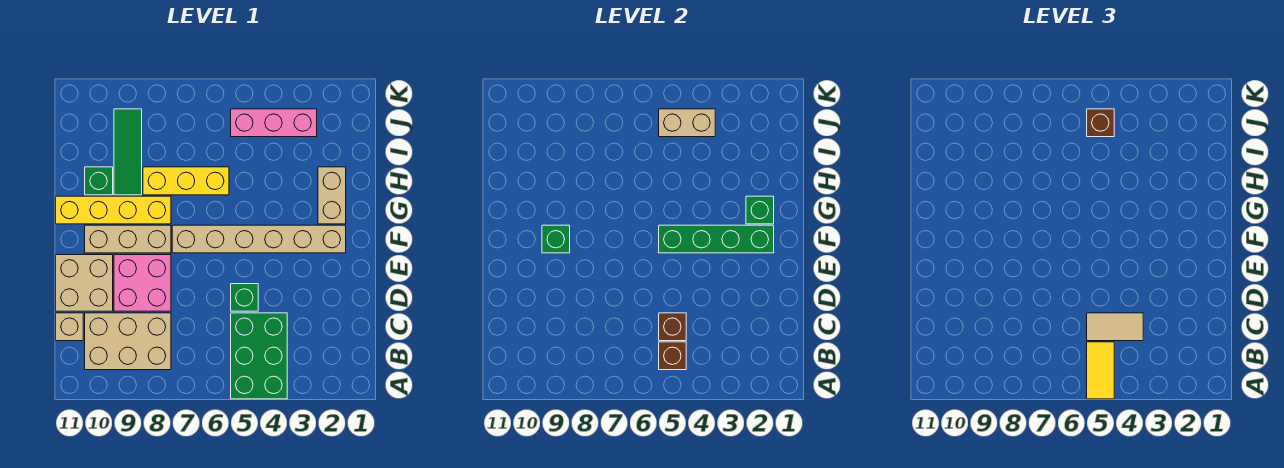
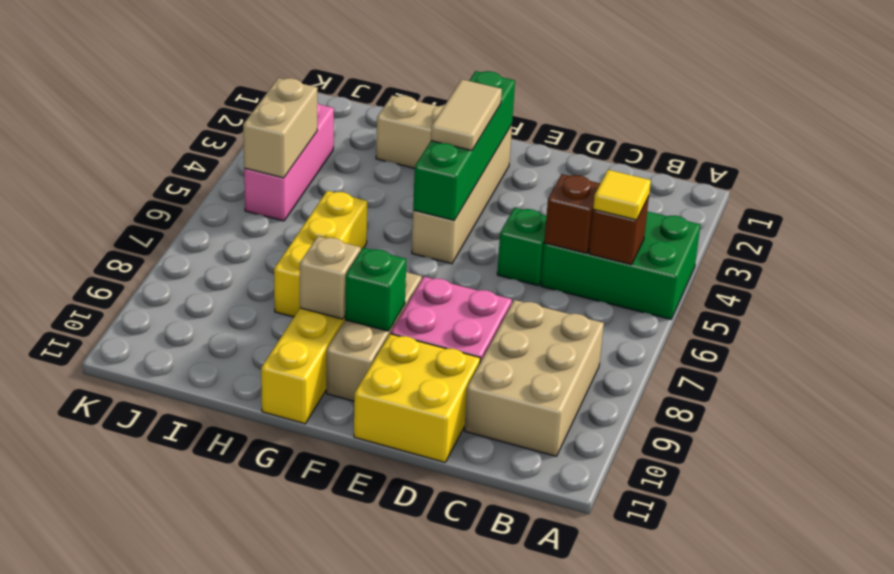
yellow tile A5:B5 level 3 -> yellow tile B5 level 3
tan tile C4:C5 level 3 -> tan tile F3:F4 level 3
tan brick C11 level 1 -> tan brick G9 level 2
tan brick D10:E11 level 1 -> yellow brick D10:E11 level 1
tan brick F2:F7 level 1 -> tan brick F2:F5 level 1
green brick G2 level 2 -> none
green tile H9:J9 level 1 -> none
green brick H10 level 1 -> none
brown brick J5 level 3 -> none

